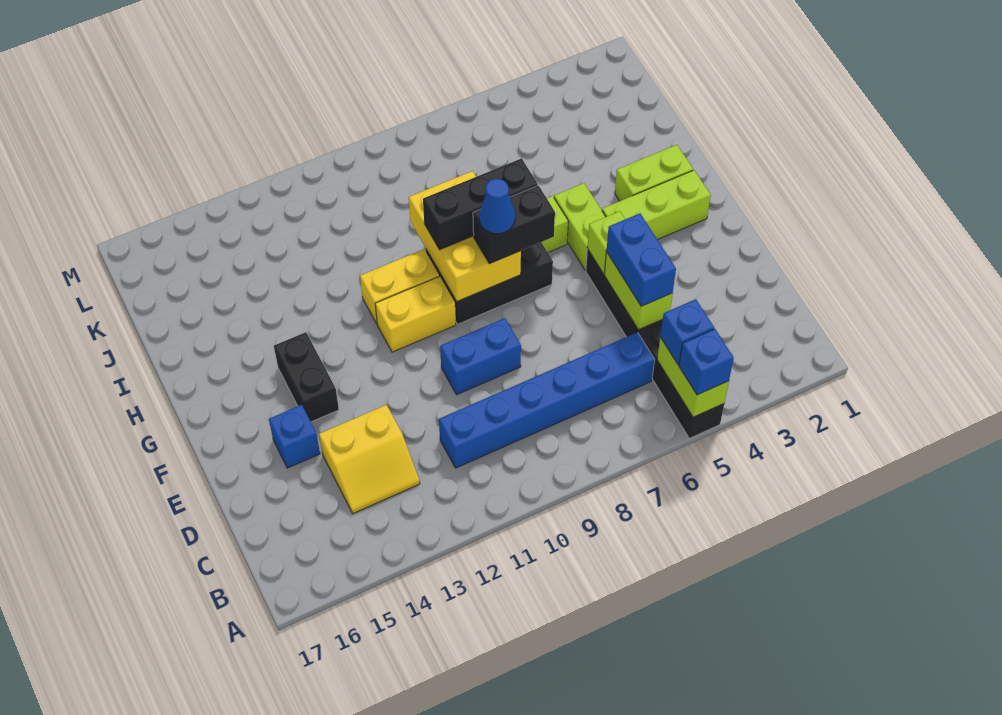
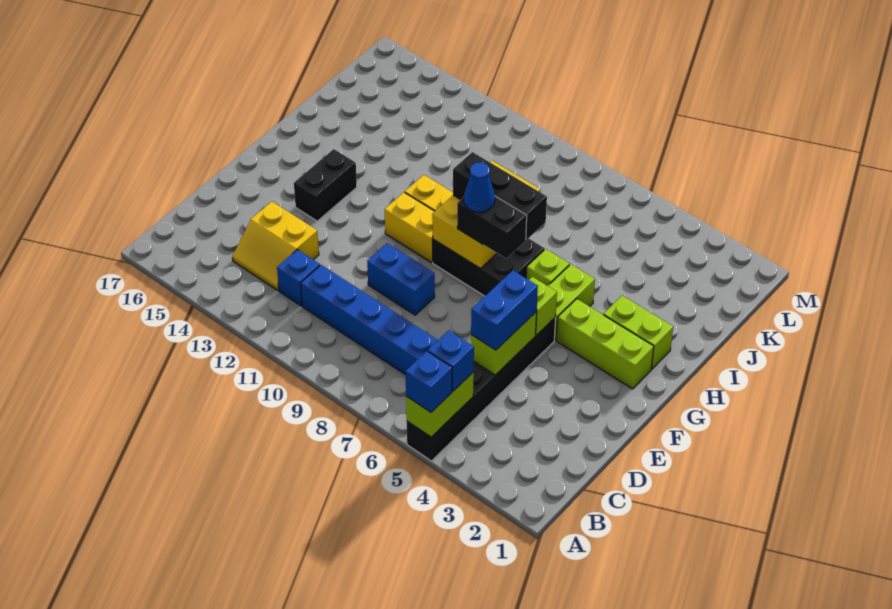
blue brick E15 level 1 -> blue brick C12 level 1

